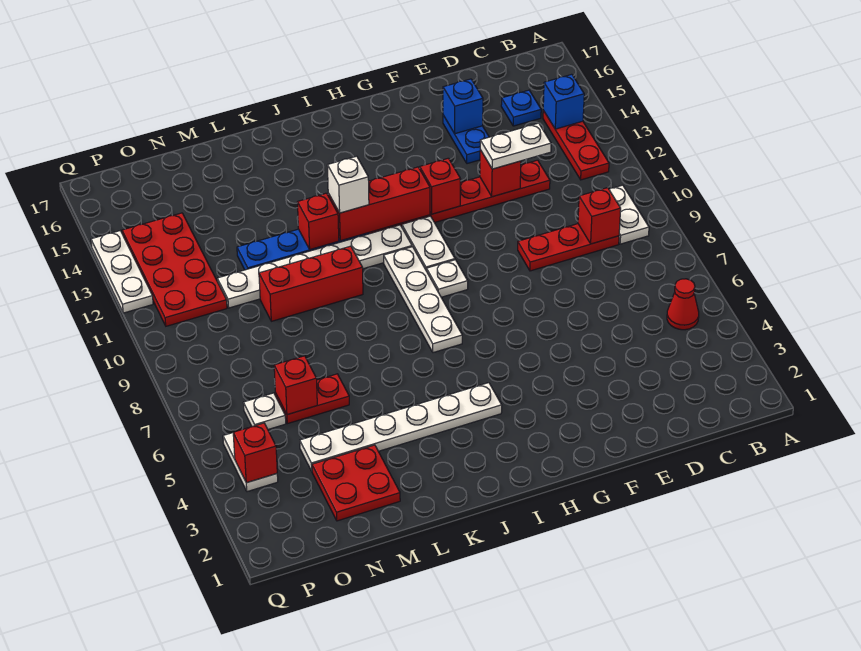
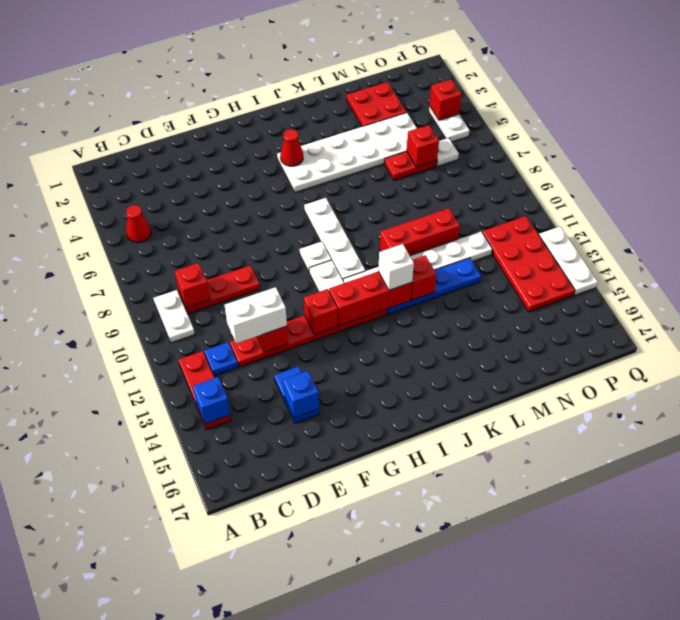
blue plate C15 level 1 -> blue plate C12 level 1
white plate D12:E12 level 3 -> white brick D12:E12 level 3
white plate I4:N4 level 1 -> white plate I4:N5 level 1
none -> red cone I4 level 2

